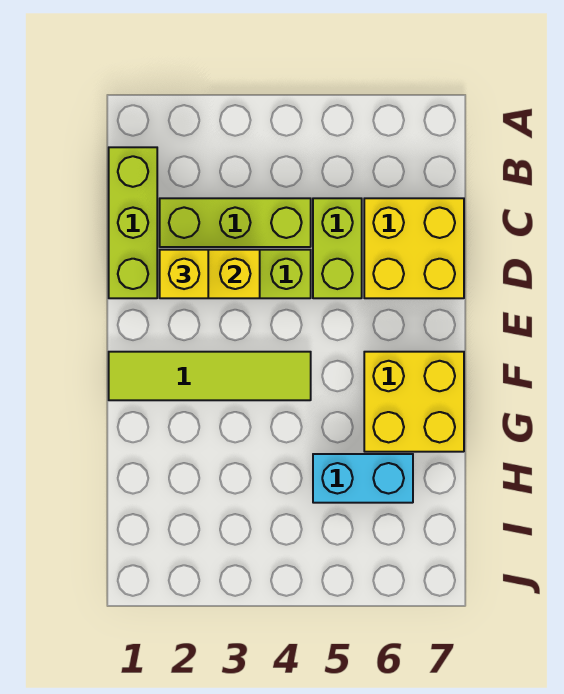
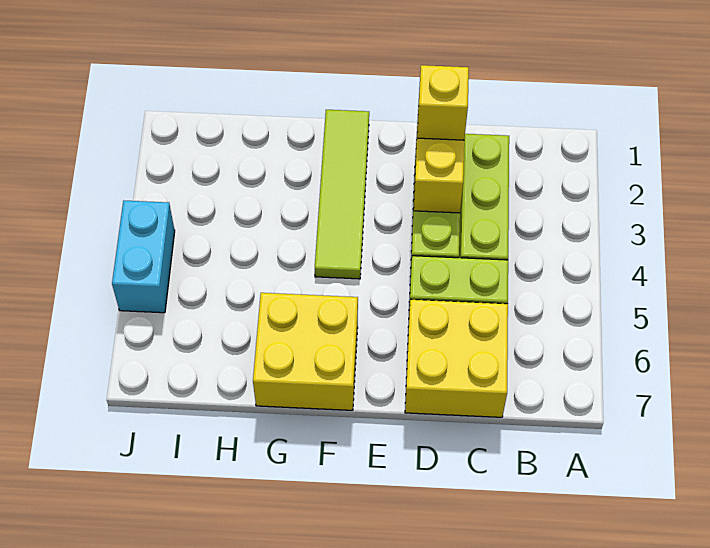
lime brick B1:D1 level 1 -> none
cyan brick H5:H6 level 1 -> cyan brick J4:J5 level 1

